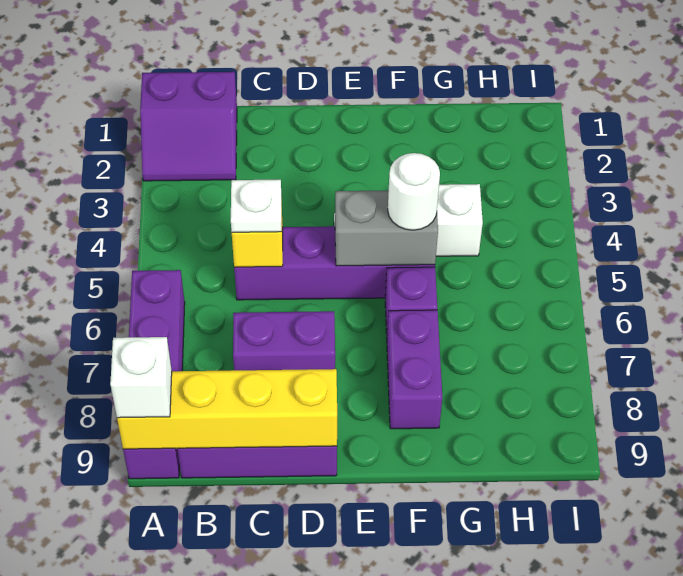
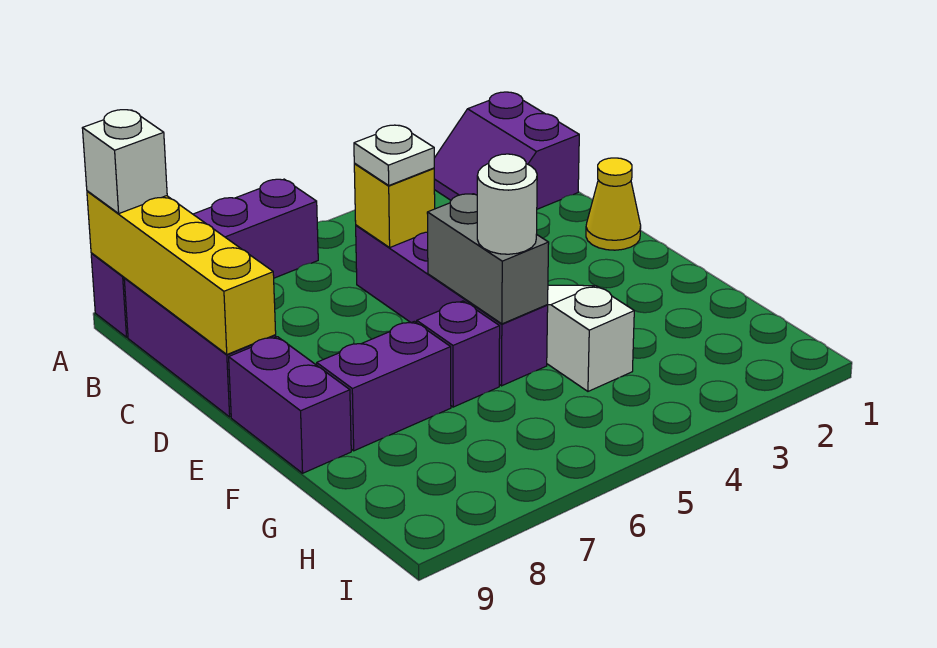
purple brick C7:D7 level 1 -> purple brick E9:F9 level 1
none -> yellow cone D1 level 1

